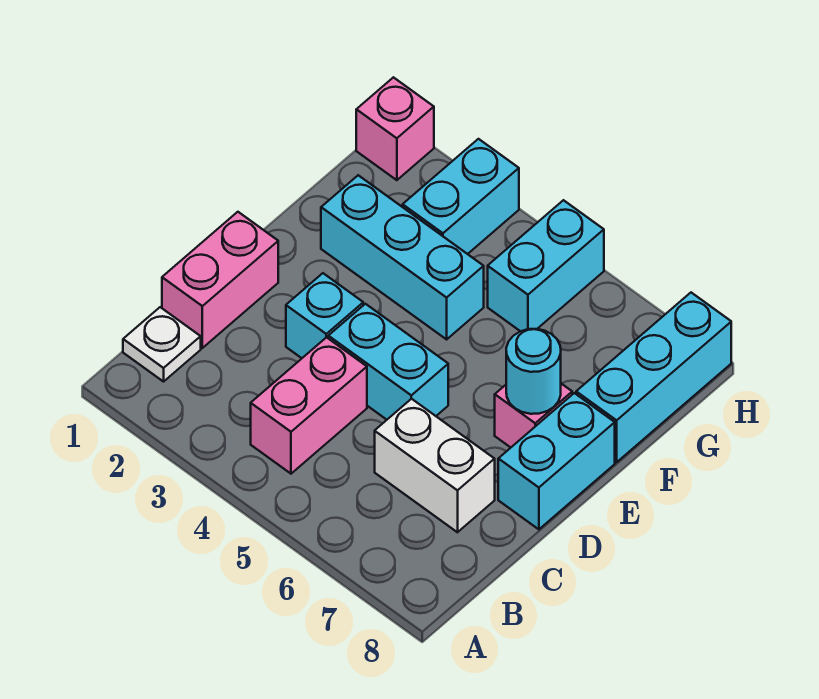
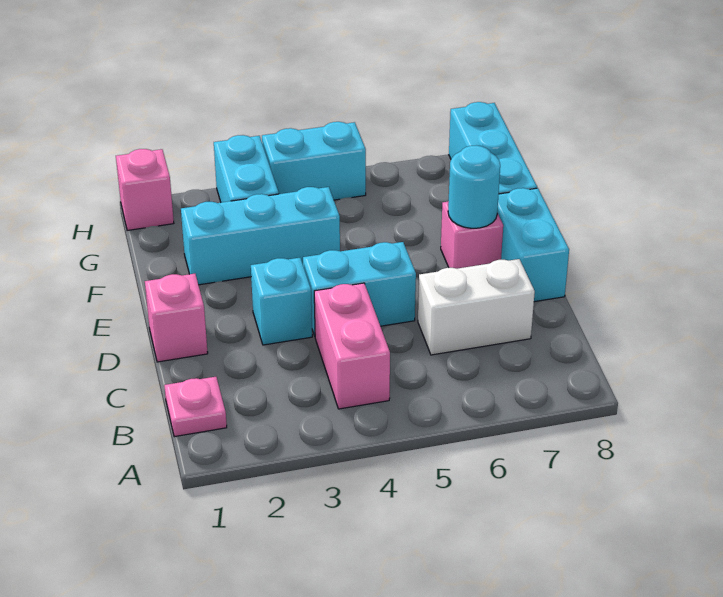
white plate B1 level 1 -> pink plate B1 level 1
pink brick C1:D1 level 1 -> pink brick D1 level 1
cyan brick G5:H5 level 1 -> cyan brick H4:H5 level 1

